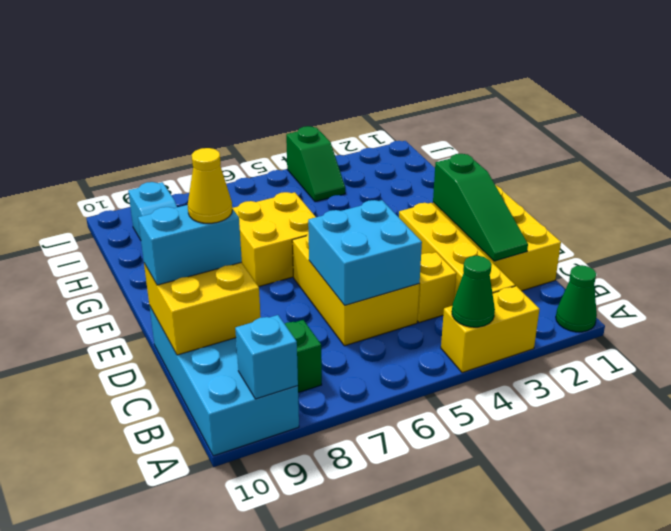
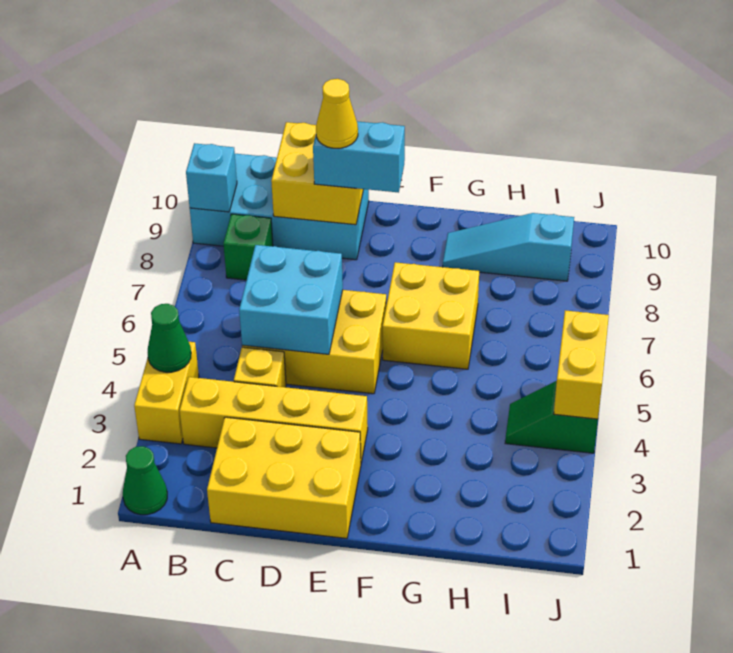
green slope C2:E2 level 2 top E -> none
cyan brick D9:D10 level 3 -> cyan brick D9:E9 level 3
none -> yellow brick J4:J5 level 2

